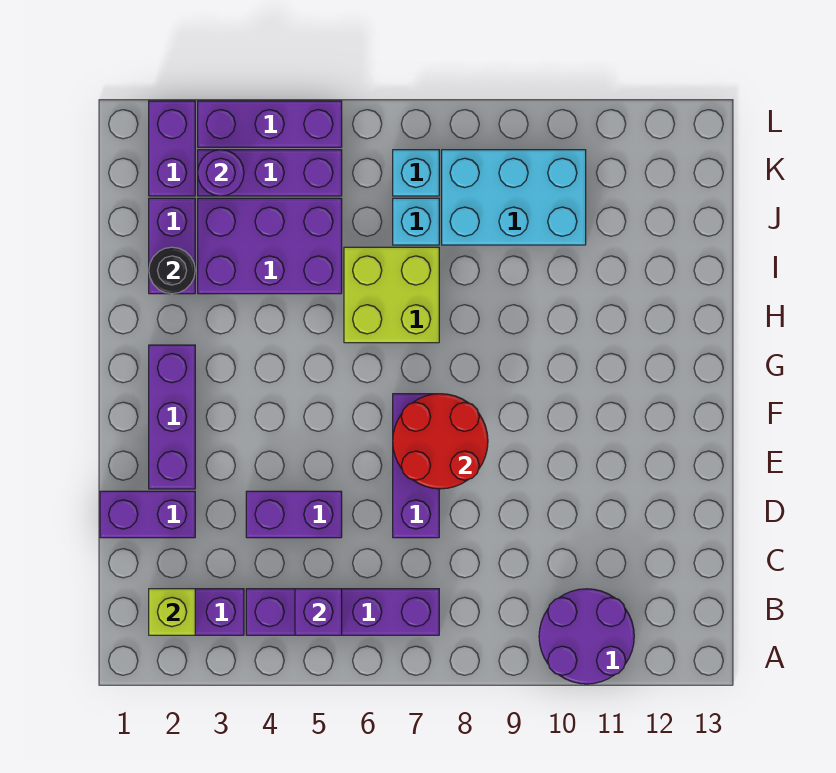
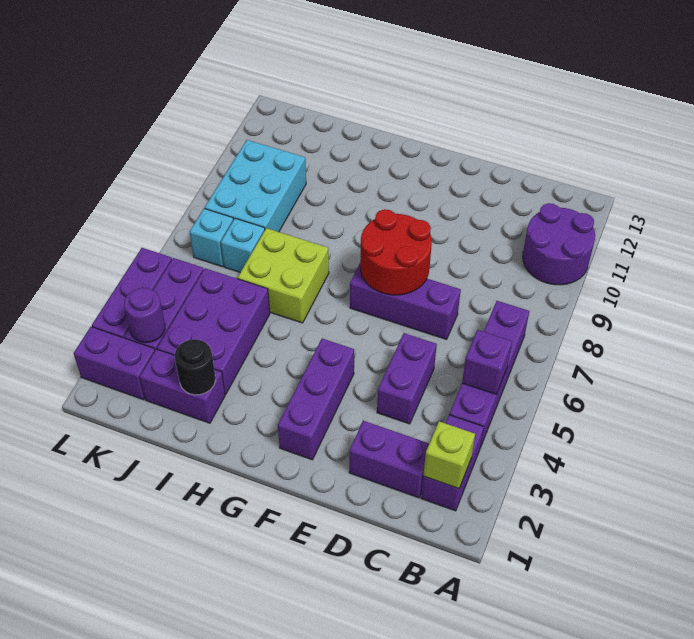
purple brick D1:D2 level 1 -> purple brick C2:D2 level 1
purple brick E2:G2 level 1 -> purple brick F2:F4 level 1

